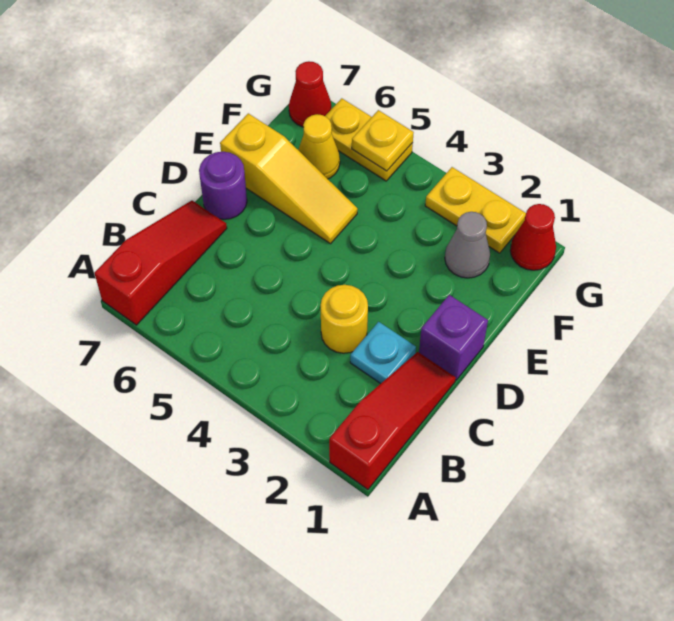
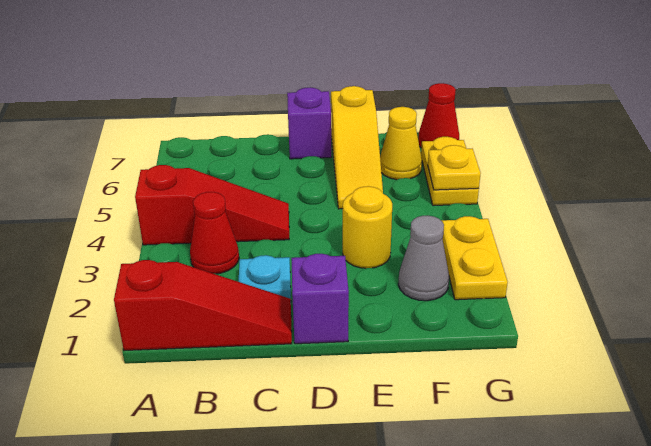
red slope A7:C7 level 1 top A -> red slope A4:C4 level 1 top A
yellow round brick C3 level 1 -> yellow round brick E3 level 1
purple round brick D7 level 1 -> purple brick D7 level 1
red cone G1 level 1 -> red cone B3 level 1

